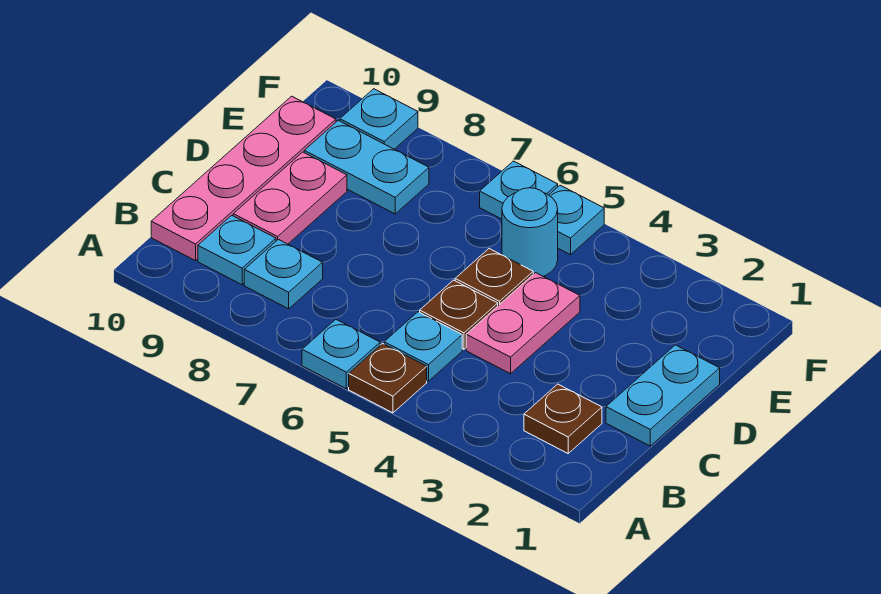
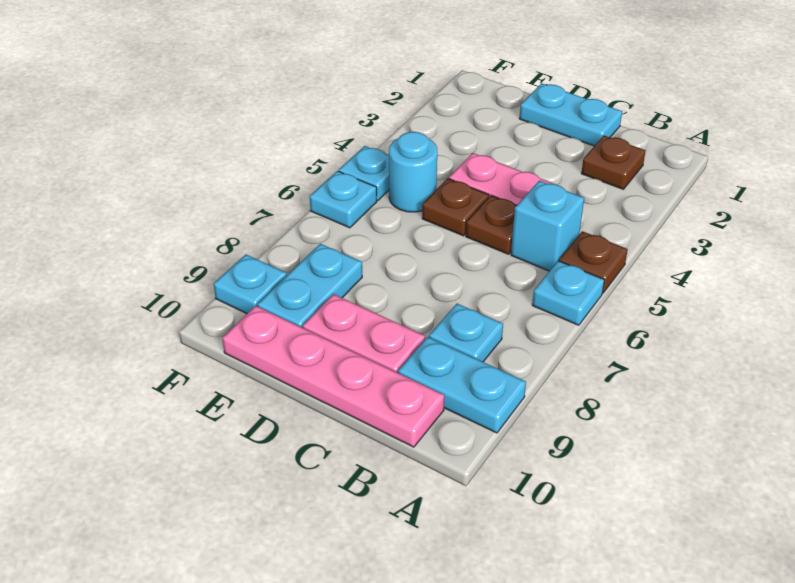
cyan plate B5 level 1 -> cyan brick B5 level 1
cyan plate B9 level 1 -> cyan plate A9:B9 level 1

